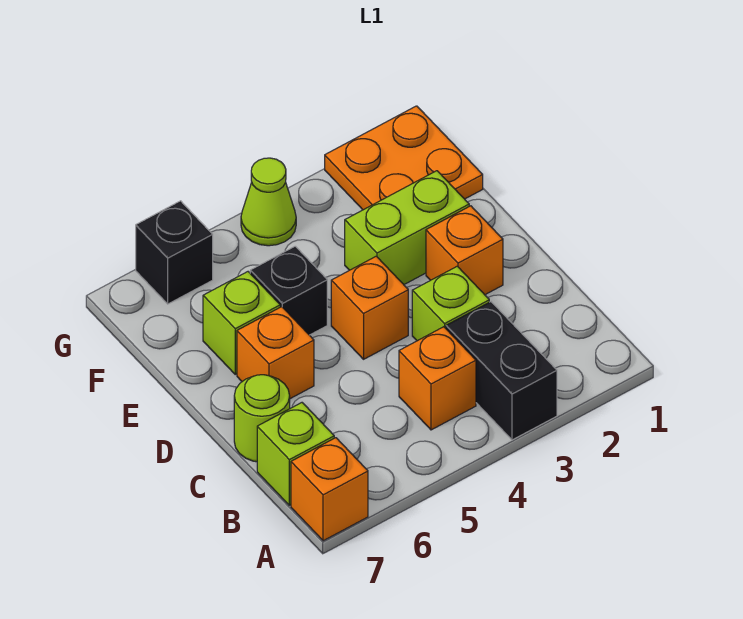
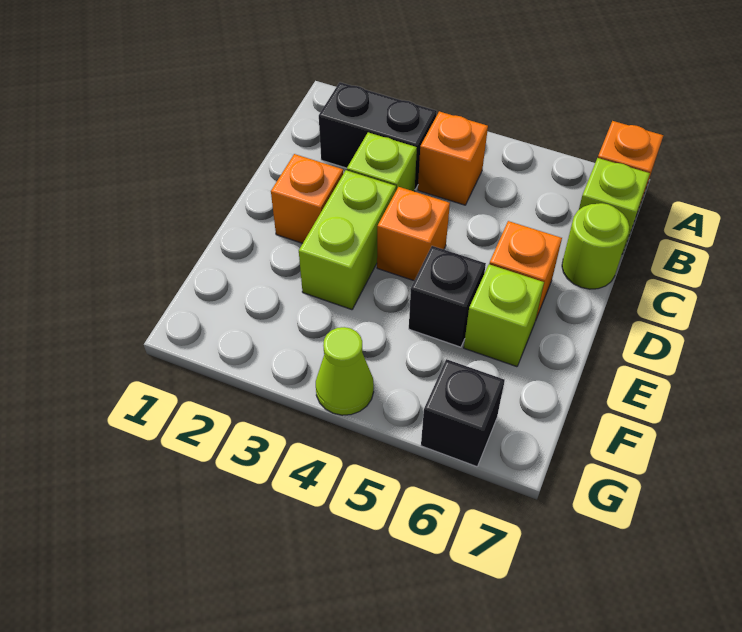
black brick A3:B3 level 1 -> black brick B2:B3 level 1
lime brick E2:E3 level 1 -> lime brick D3:E3 level 1
orange plate F1:G2 level 1 -> none

